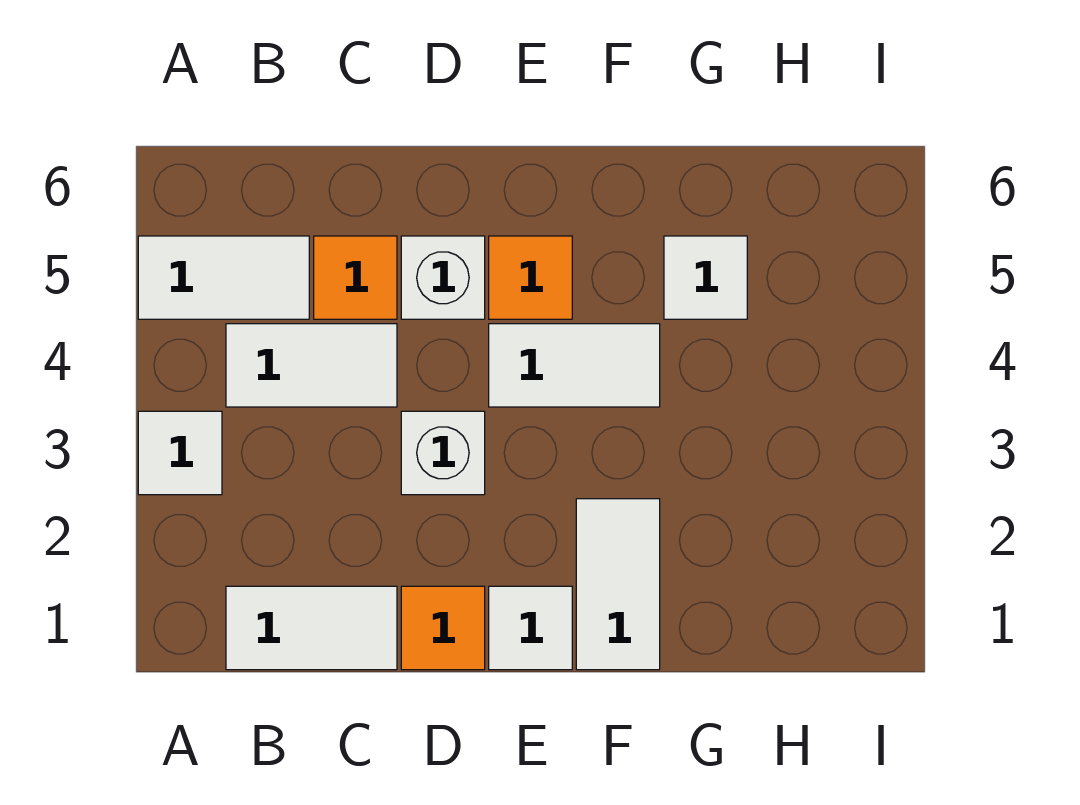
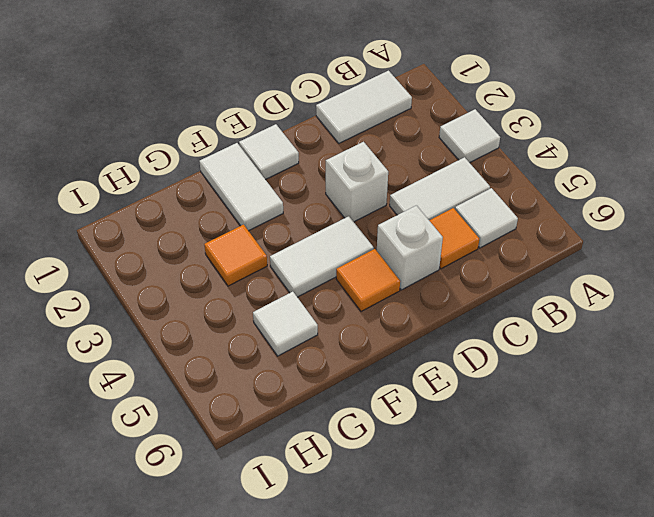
white tile A5:B5 level 1 -> white tile B5 level 1
orange tile D1 level 1 -> orange tile G3 level 1

